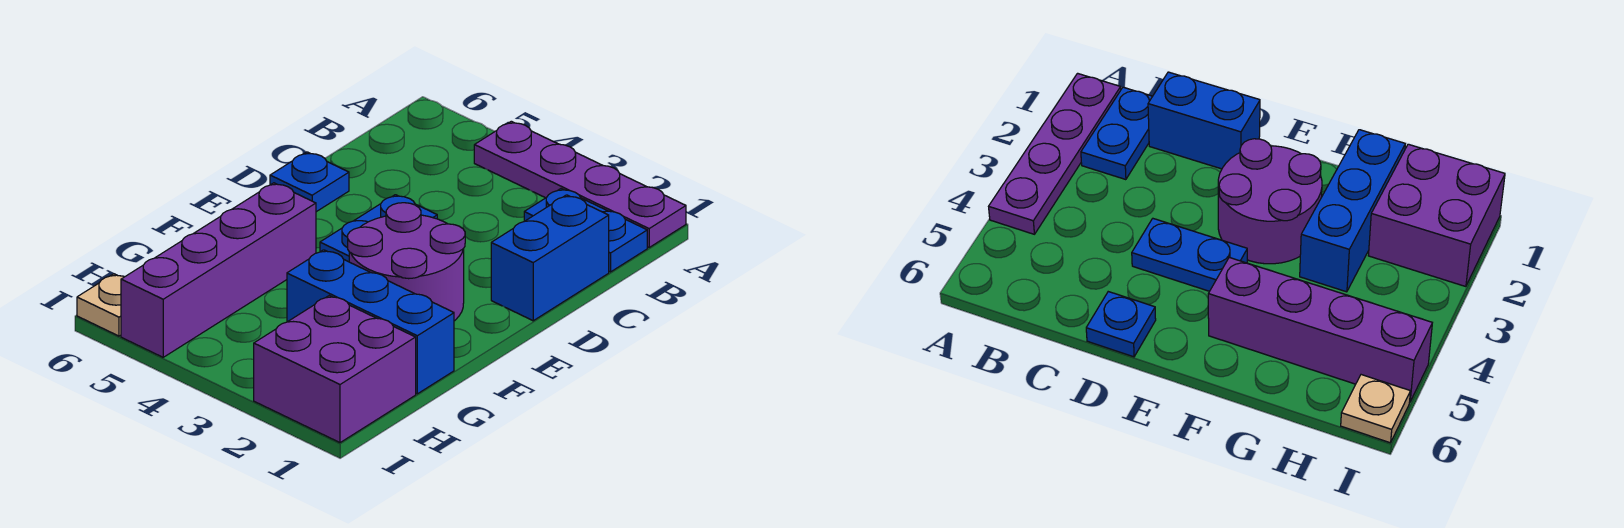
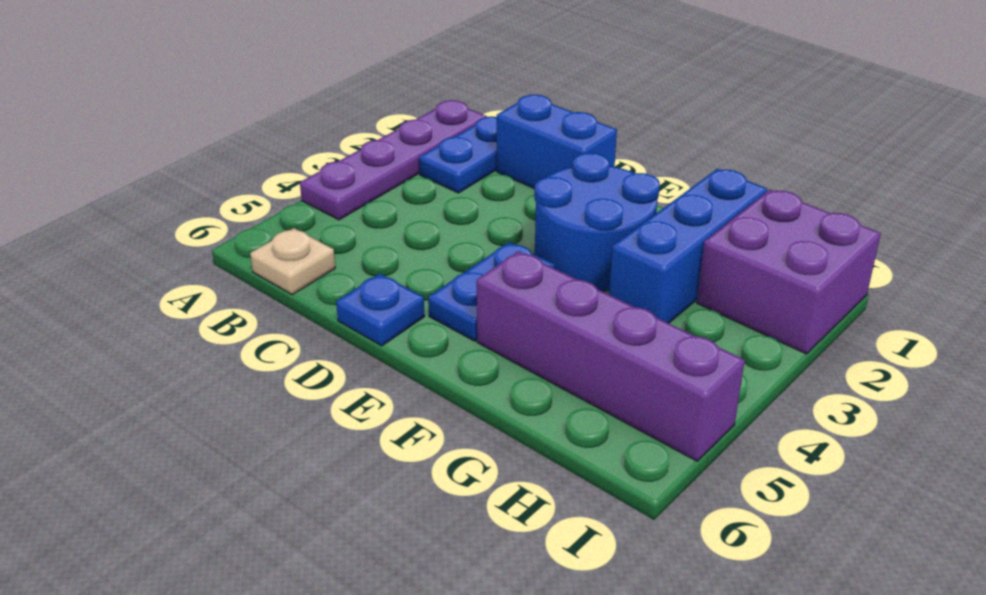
blue plate D4:E4 level 1 -> blue plate E4:E5 level 1
purple round brick E2:F3 level 1 -> blue round brick E2:F3 level 1
tan plate I6 level 1 -> tan plate B6 level 1

